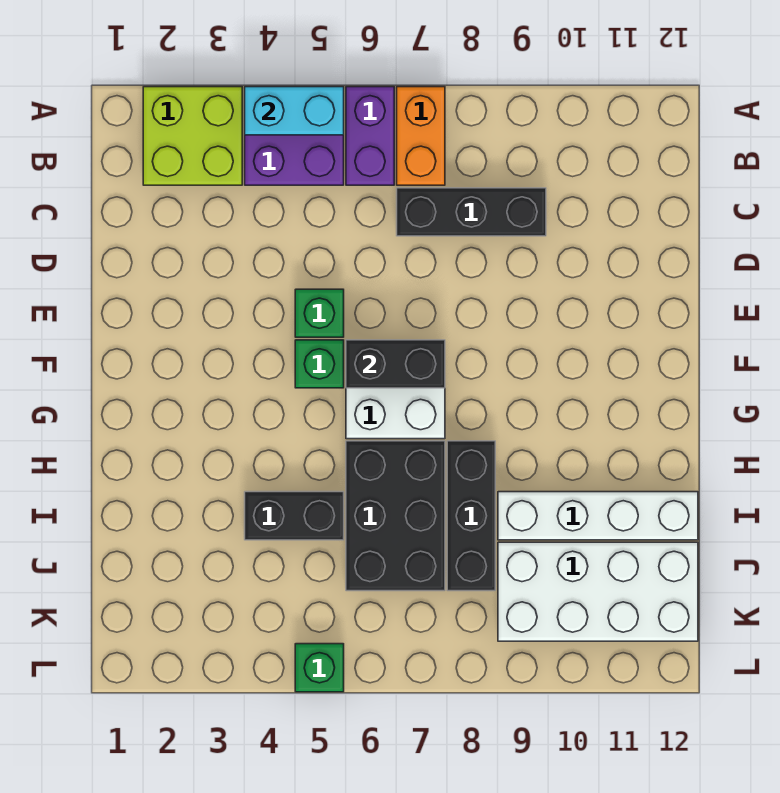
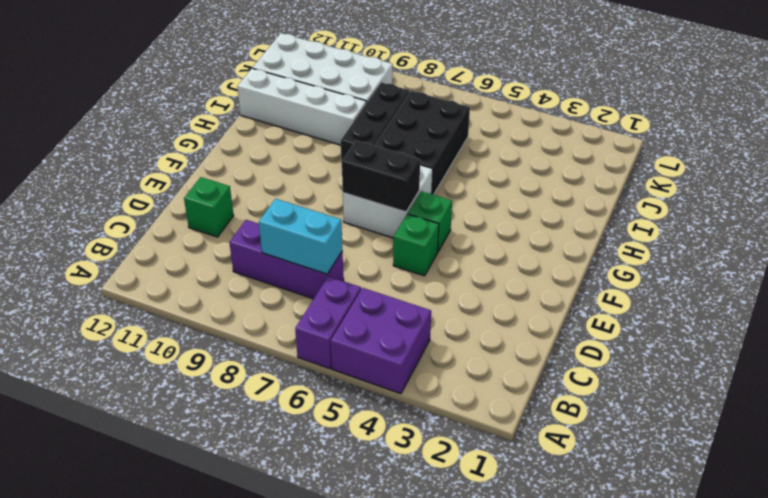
lime brick A2:B3 level 1 -> none
cyan brick A4:A5 level 2 -> cyan brick C7:C8 level 2
orange brick A7:B7 level 1 -> none
black brick C7:C9 level 1 -> purple brick C7:C9 level 1
black brick I4:I5 level 1 -> none
green brick L5 level 1 -> green brick D11 level 1

